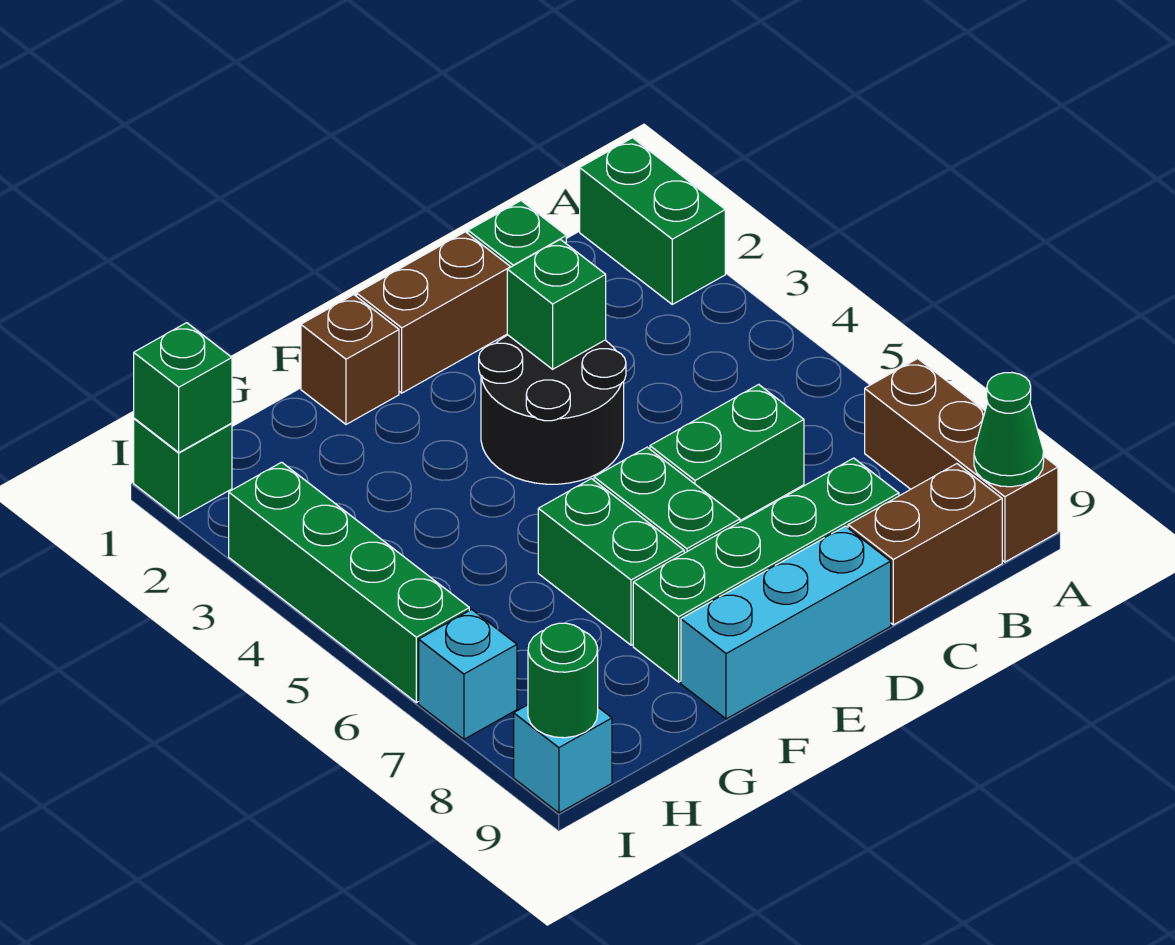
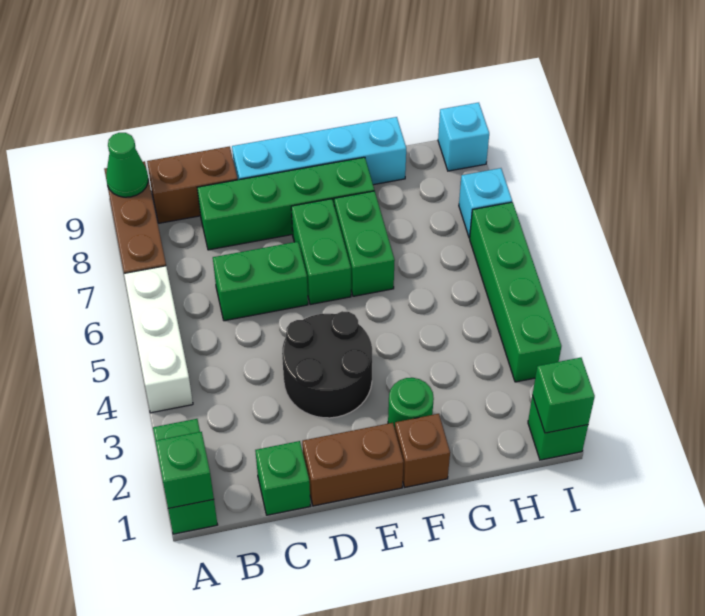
none -> white brick A4:A6 level 1
green brick D3 level 2 -> green brick A1 level 2
cyan brick D9:F9 level 1 -> cyan brick D9:G9 level 1
green round brick I9 level 2 -> green round brick F2 level 1

